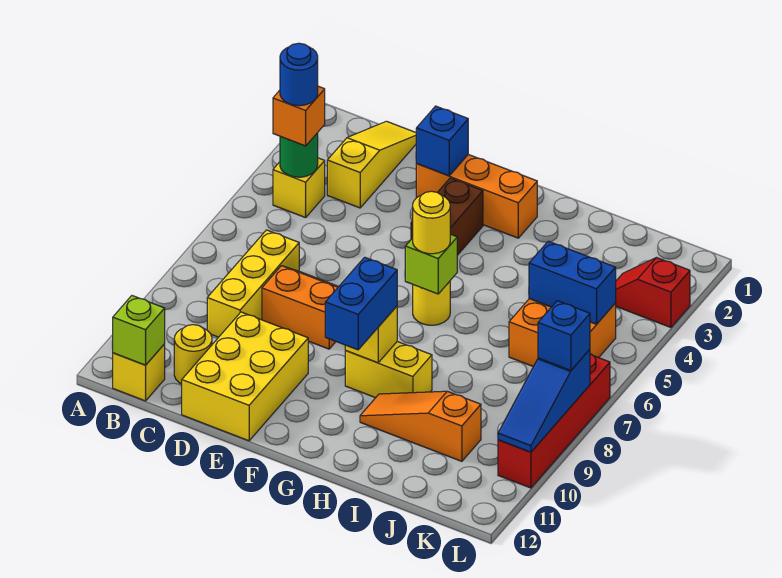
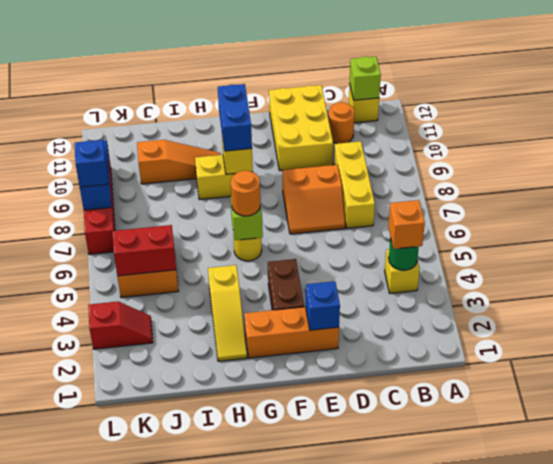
blue round brick B4 level 4 -> none
yellow slope C1:C3 level 1 top 3 -> yellow slope H2:H4 level 1 top 4
yellow round brick C11 level 1 -> orange round brick C11 level 1
yellow round brick G6 level 3 -> orange round brick G6 level 3
blue brick J5:K5 level 2 -> red brick J5:K5 level 2

